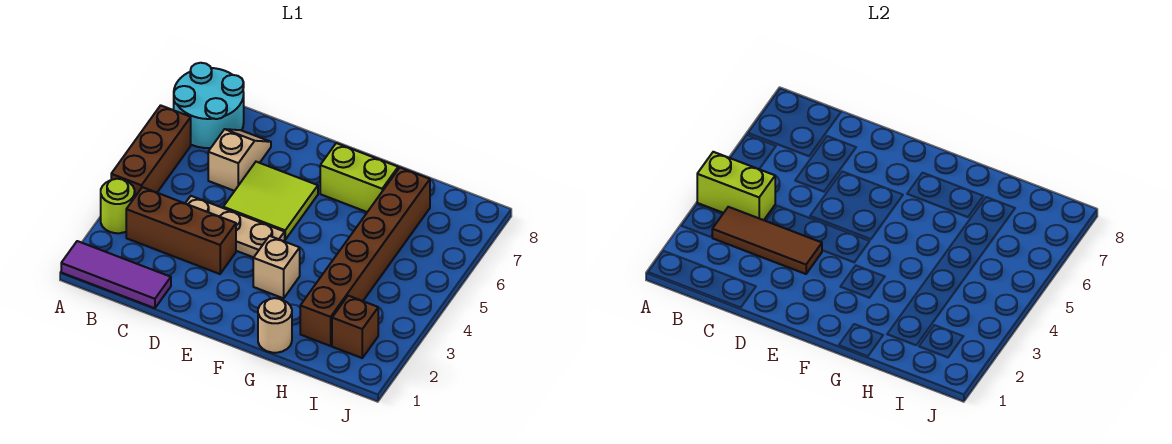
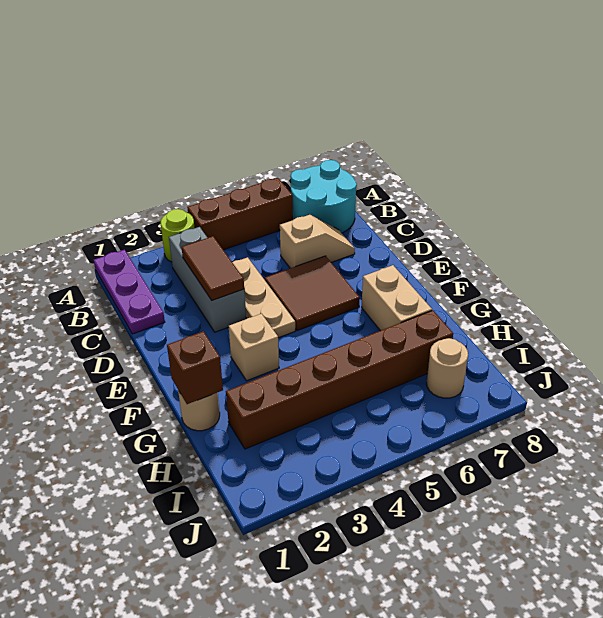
purple tile A1:C1 level 1 -> purple plate A1:C1 level 1
lime brick A4:B4 level 2 -> none
brown brick B3:D3 level 1 -> grey brick B3:D3 level 1
brown tile B3:D3 level 2 -> brown tile C3:D3 level 2
lime tile D5:E6 level 1 -> brown tile D5:E6 level 1
lime brick F7:G7 level 1 -> tan brick F7:G7 level 1
brown brick I2 level 1 -> brown brick G1 level 2
none -> tan round brick I7 level 1

